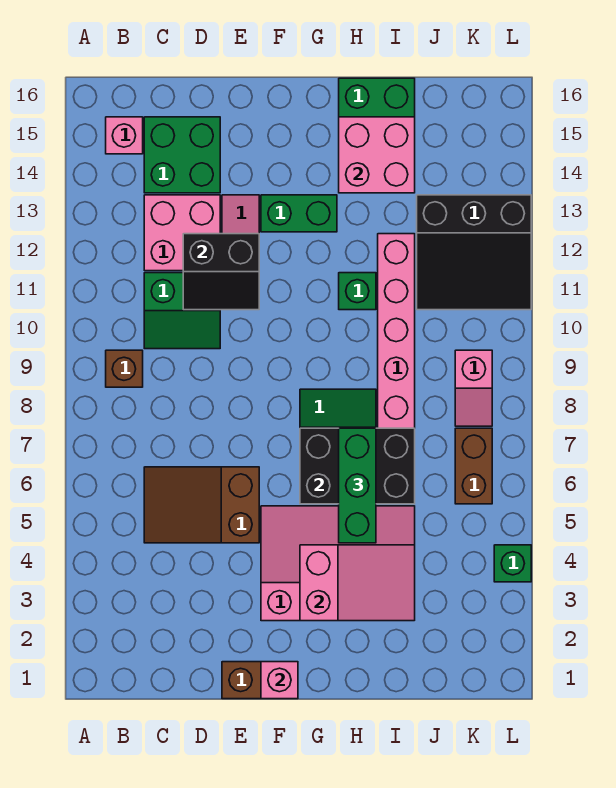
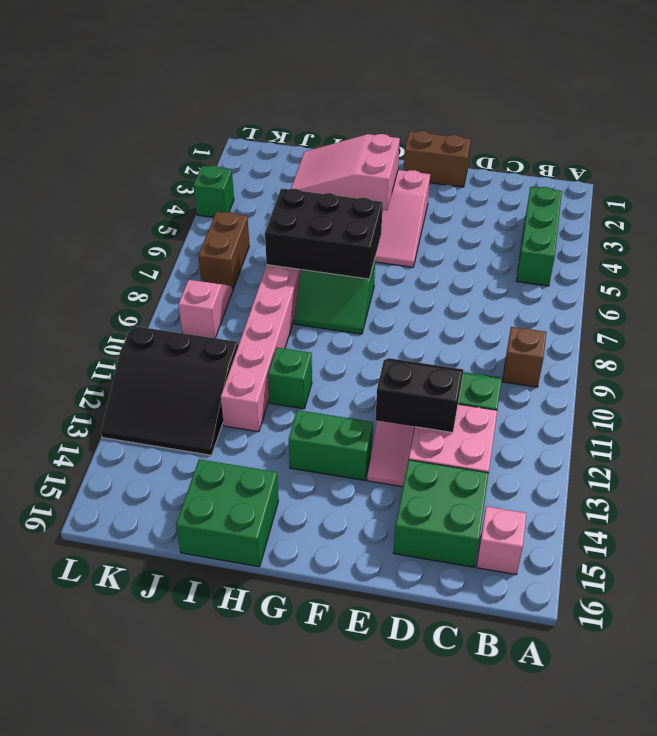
brown slope C5:E6 level 1 top E -> none
pink brick F1 level 2 -> none
green brick H5:H7 level 3 -> green brick B3:B5 level 1
pink brick H14:I15 level 2 -> none
black slope J11:L13 level 1 top 13 -> black slope J11:L13 level 1 top 11

